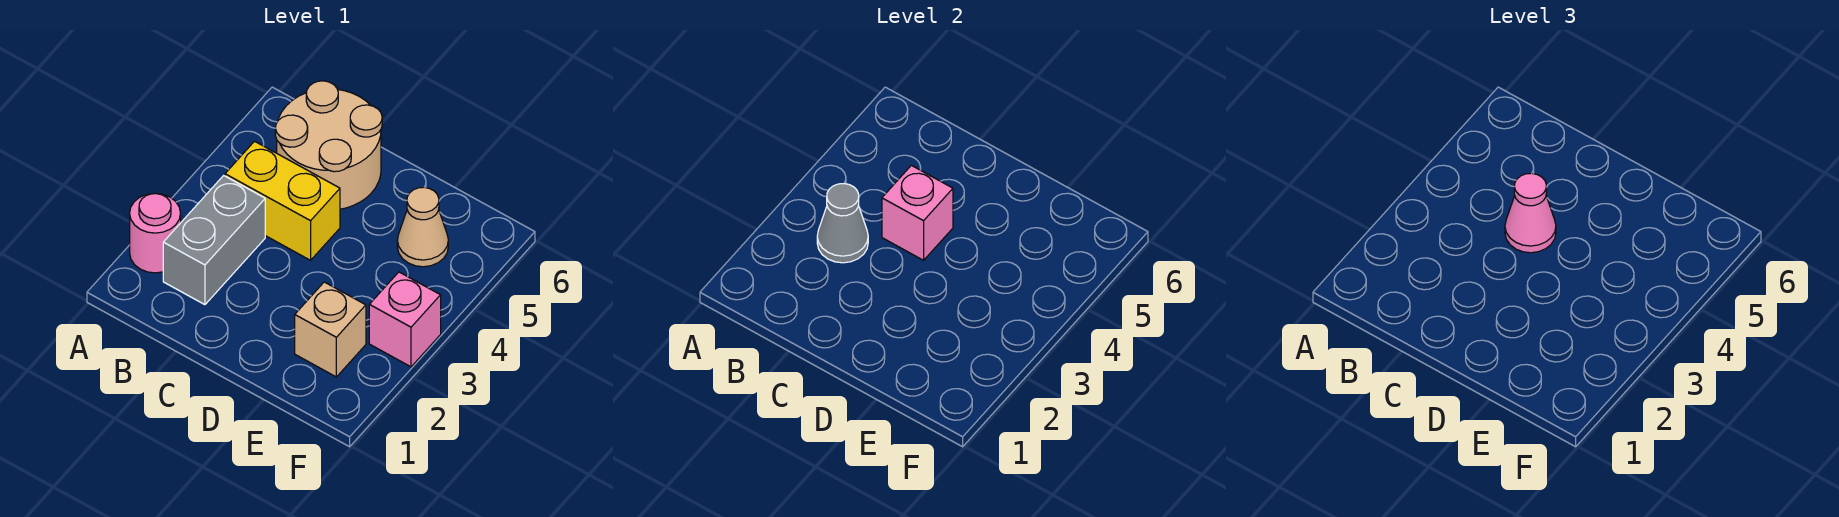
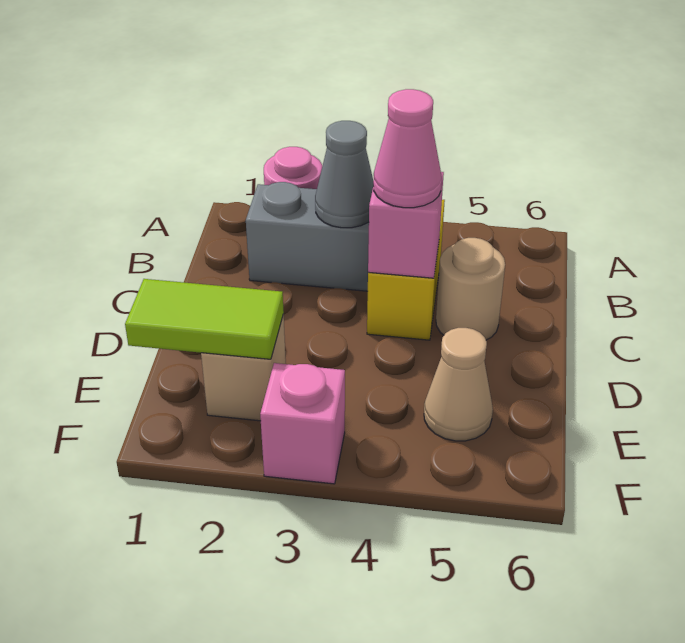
tan round brick B5:C6 level 1 -> tan round brick C5 level 1
none -> lime tile E1:E2 level 2

